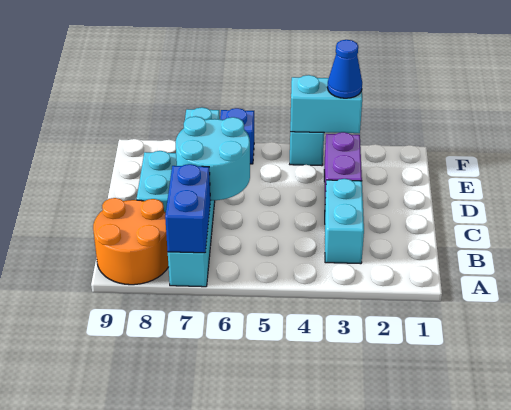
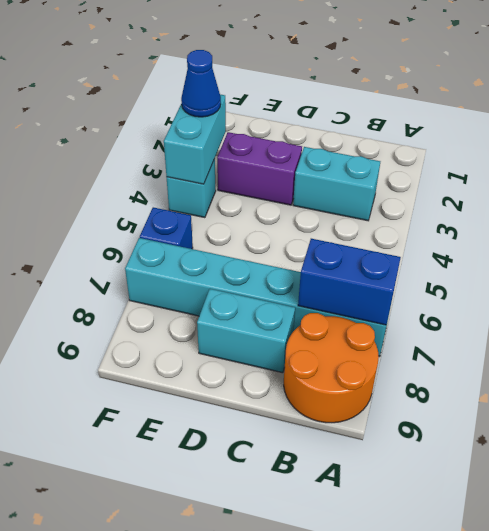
cyan round brick C6:D7 level 2 -> none

